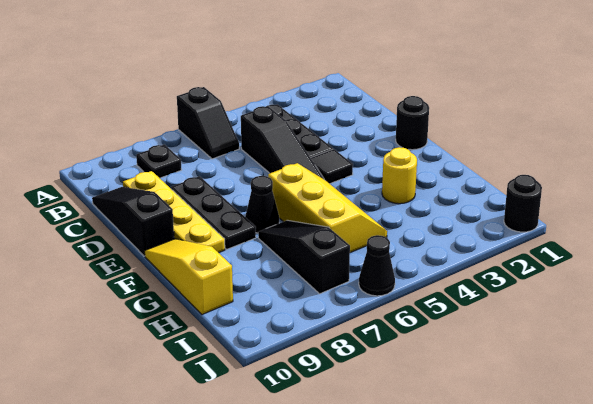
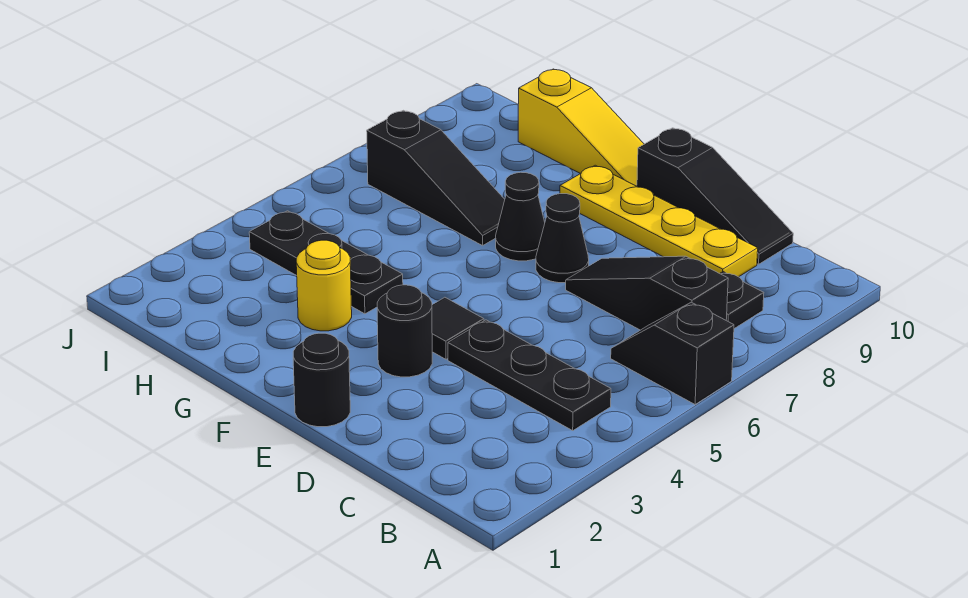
black slope C5:E5 level 1 top C -> black slope B7:D7 level 1 top B
black plate D8:F8 level 1 -> black plate G4:I4 level 1
yellow slope F5:H6 level 1 top 6 -> none
black round brick J1 level 1 -> black round brick E3 level 1
black cone J6 level 1 -> black cone E7 level 1

